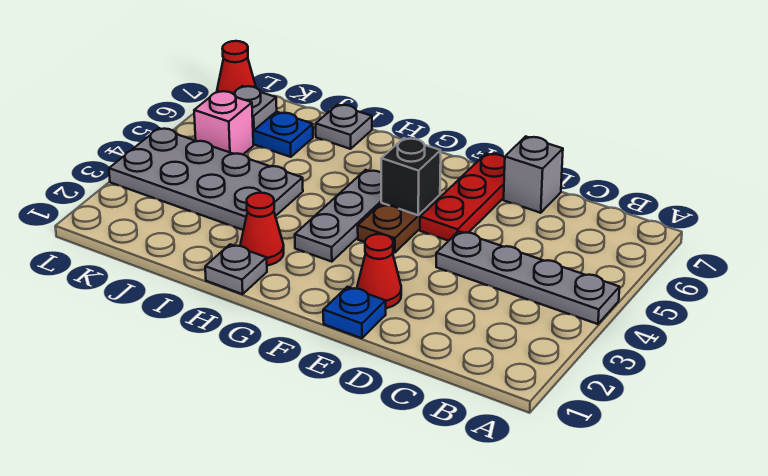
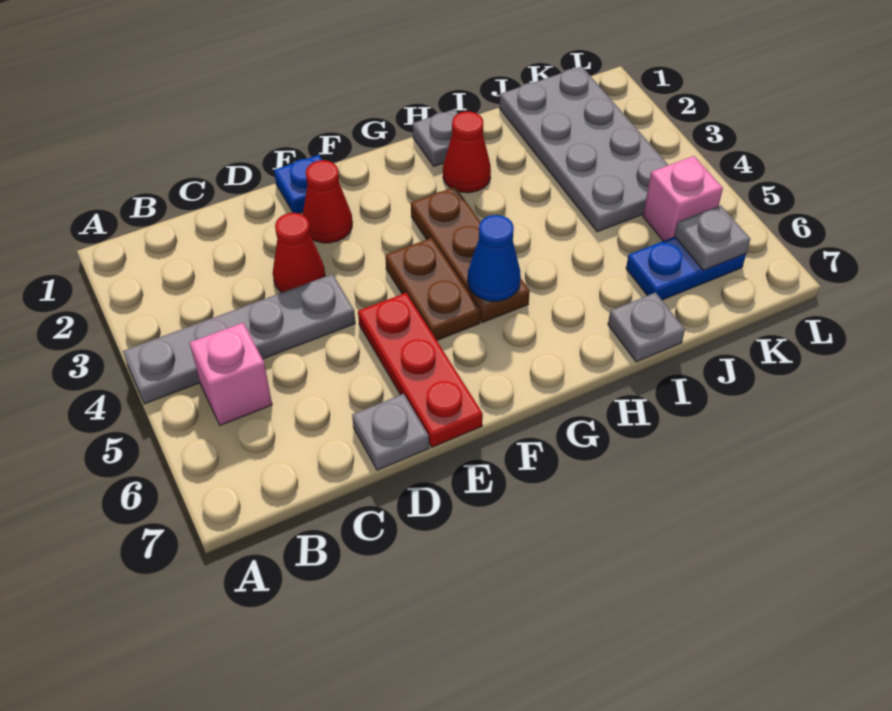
none -> pink brick B5 level 1
grey brick D7 level 1 -> grey plate D7 level 1
black brick F5 level 2 -> none
grey plate G3:G5 level 1 -> brown plate G3:G5 level 1
none -> blue cone G5 level 2
grey plate I3:L4 level 1 -> grey plate J1:K4 level 1
red cone L7 level 1 -> red cone D3 level 1

